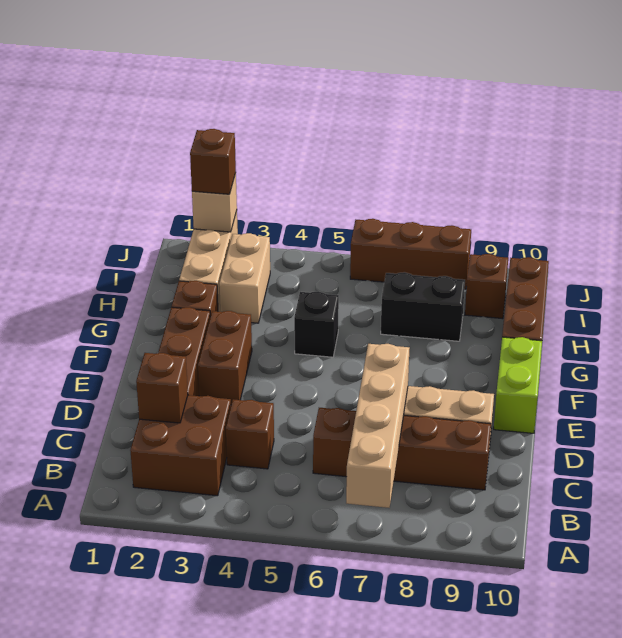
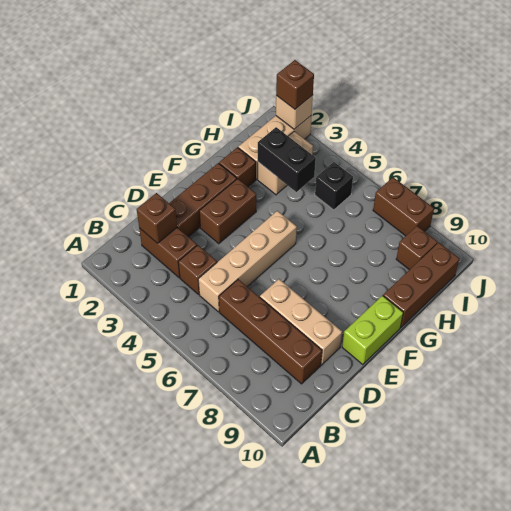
tan brick A7:D7 level 2 -> tan brick C5:F5 level 1
brown brick B2:C3 level 1 -> brown brick C2:C3 level 1
black brick G5 level 1 -> black brick I5 level 1
black brick H7:H8 level 1 -> black brick H3:H4 level 2
brown brick J6:J8 level 1 -> brown brick J7:J8 level 1

